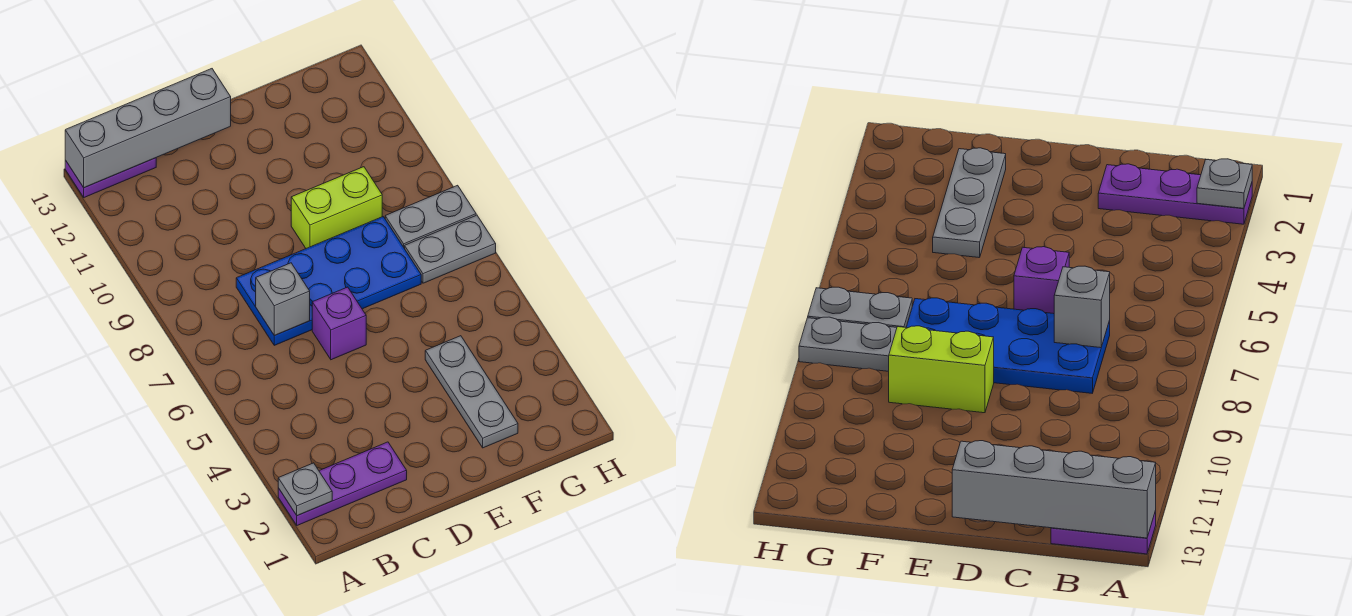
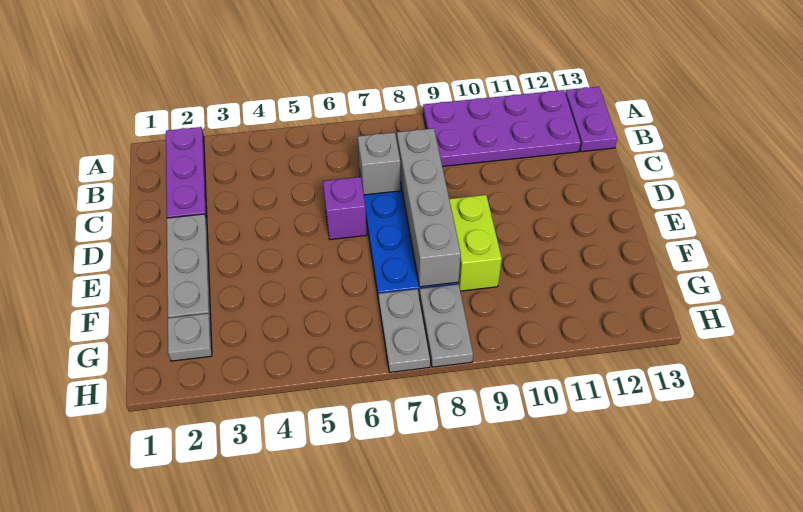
grey plate A2 level 2 -> grey plate G2 level 1
none -> purple plate A9:B12 level 1
grey brick A13:D13 level 2 -> grey brick C8:F8 level 2
grey plate F2:F4 level 1 -> grey plate D2:F2 level 1

